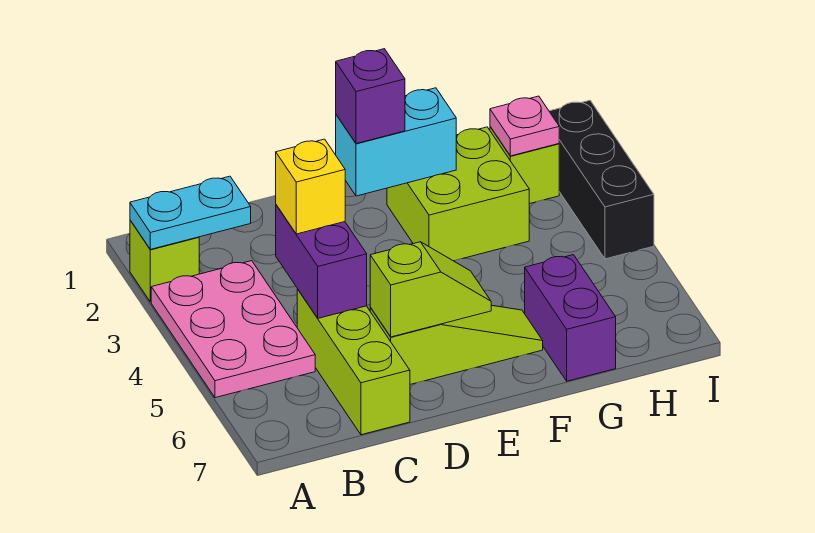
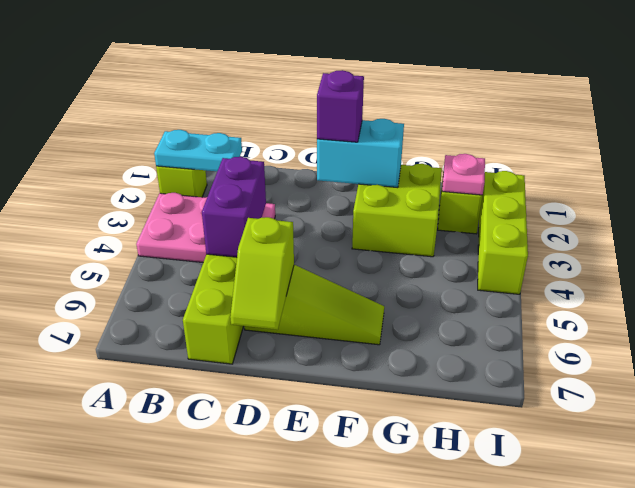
pink plate A3:B5 level 1 -> pink plate A3:C4 level 1
yellow brick C4 level 3 -> none
lime slope D6:E6 level 2 top D -> lime slope D6:D7 level 2 top 6
purple brick G6:G7 level 1 -> none
black brick I2:I4 level 1 -> lime brick I2:I4 level 1

